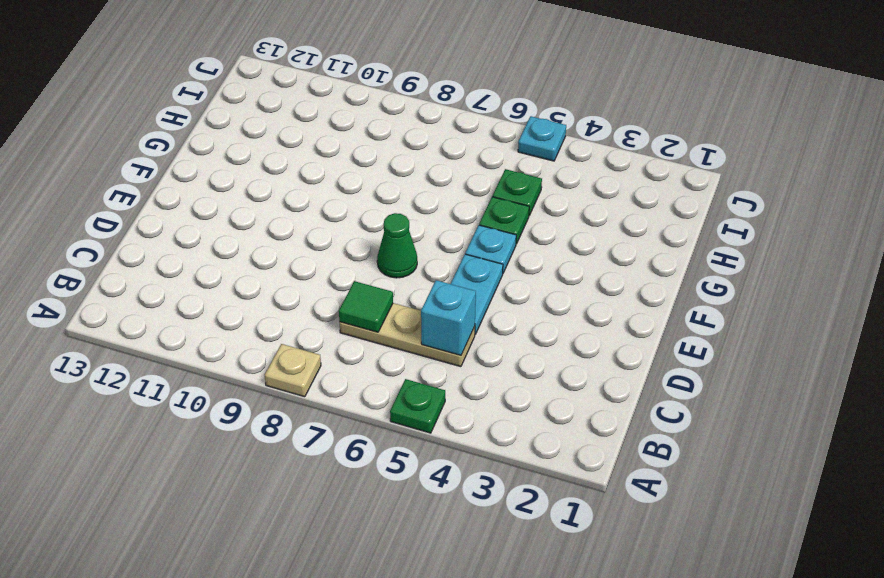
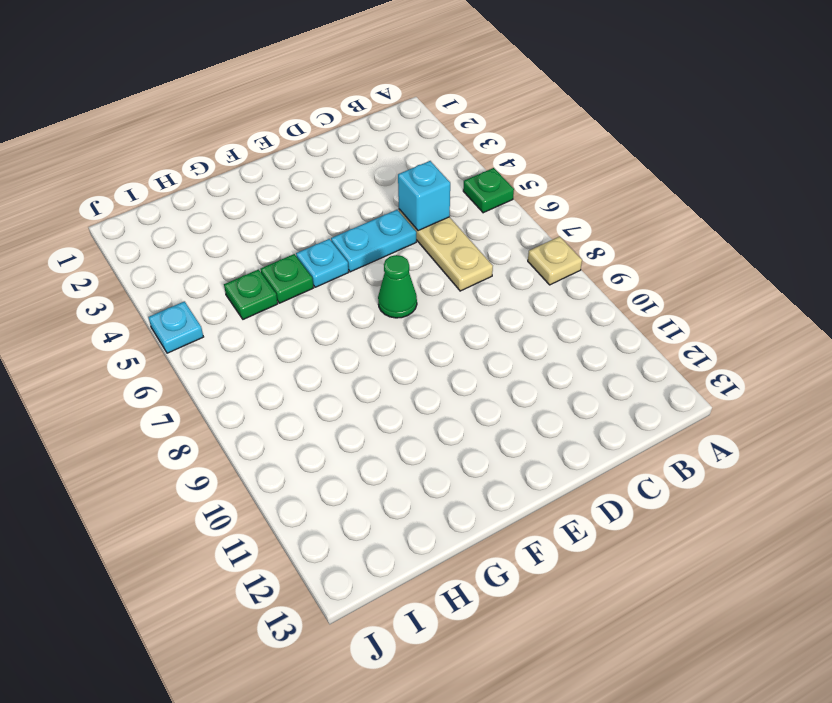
green tile C7 level 2 -> none

